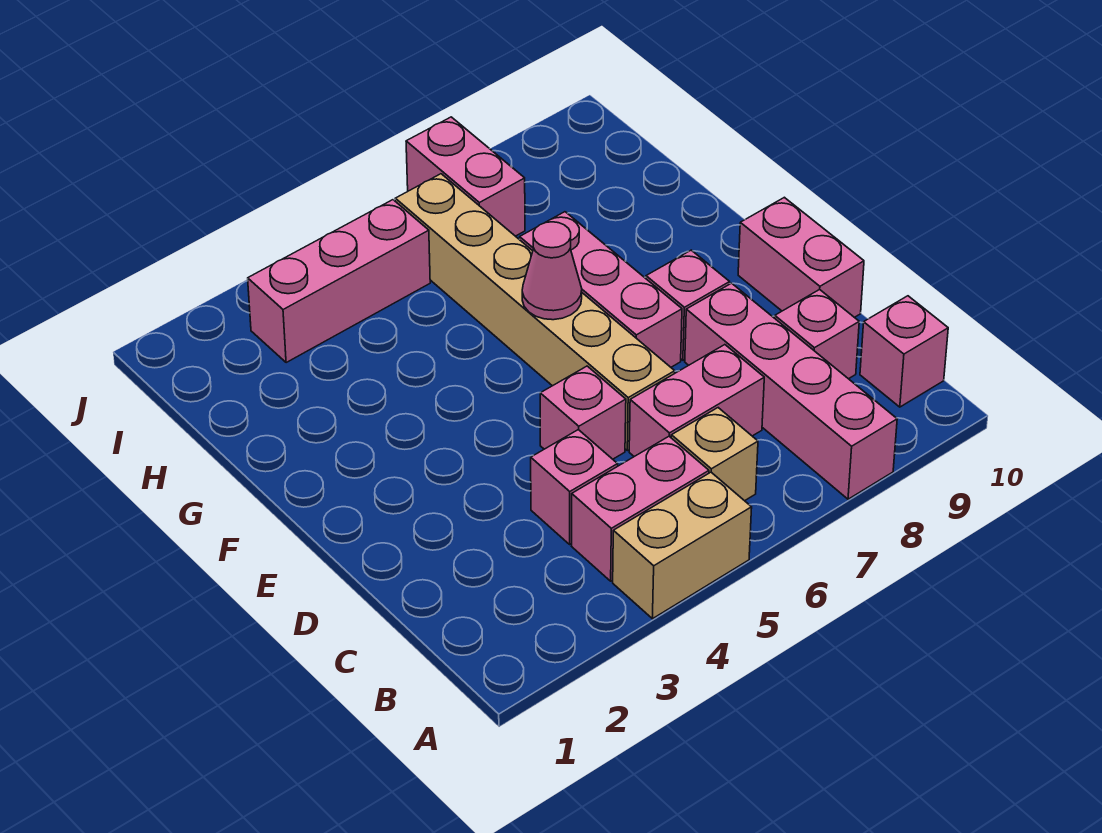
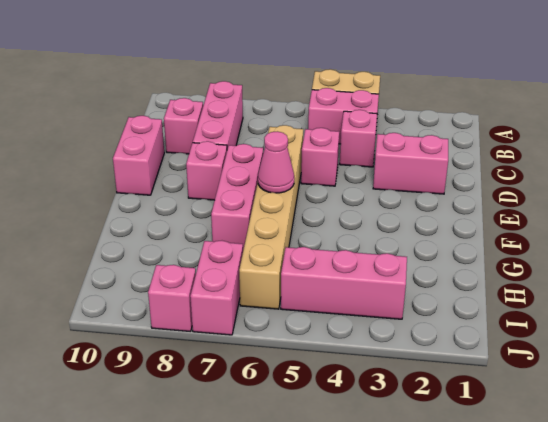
pink brick A8:D8 level 1 -> pink brick B8:D8 level 1
tan brick B6 level 1 -> none
pink brick B10 level 1 -> pink brick J8 level 1
pink brick C6:C7 level 1 -> pink brick D2:D3 level 1

